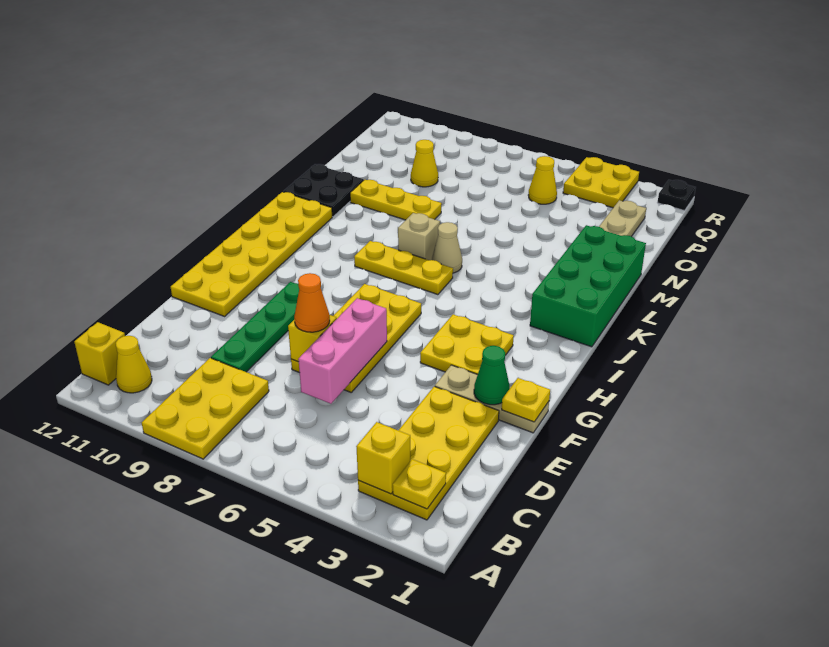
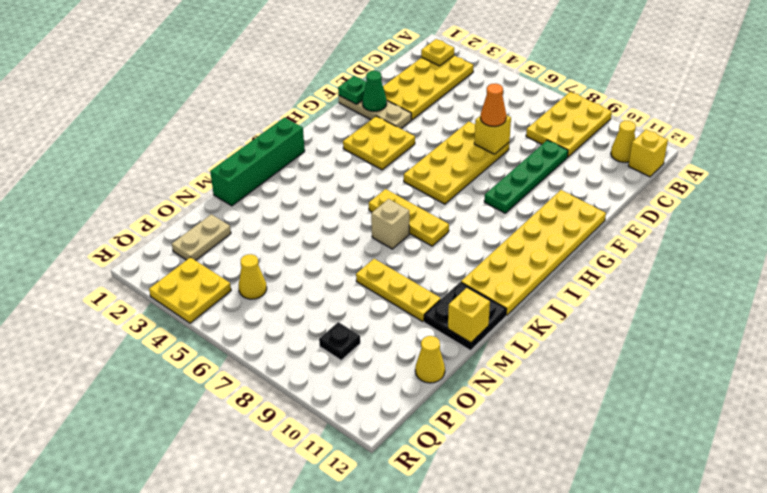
yellow brick B3 level 2 -> yellow brick M12 level 2
pink brick D6:F6 level 2 -> none
yellow plate F1 level 2 -> green plate F1 level 2
green brick J1:M2 level 1 -> green brick J1:M1 level 1
tan cone K6 level 1 -> none
yellow cone O9 level 1 -> yellow cone O12 level 1
black plate R1 level 1 -> black plate P9 level 1

